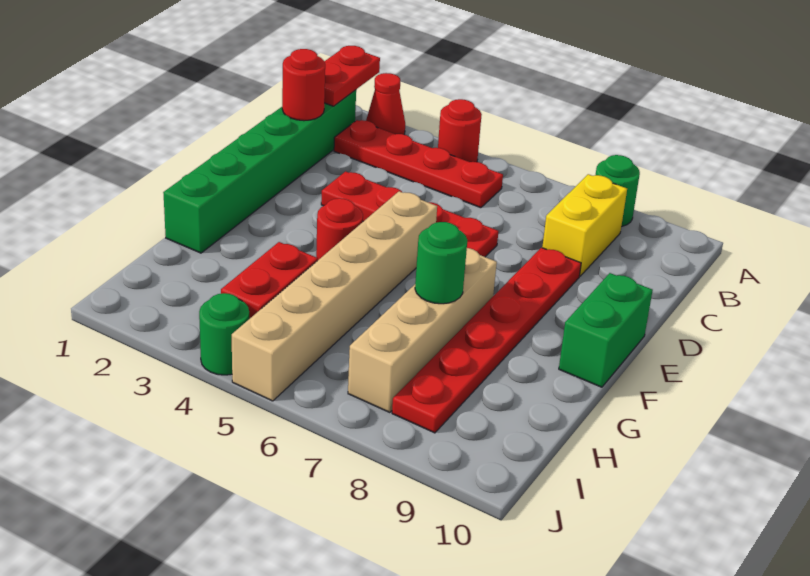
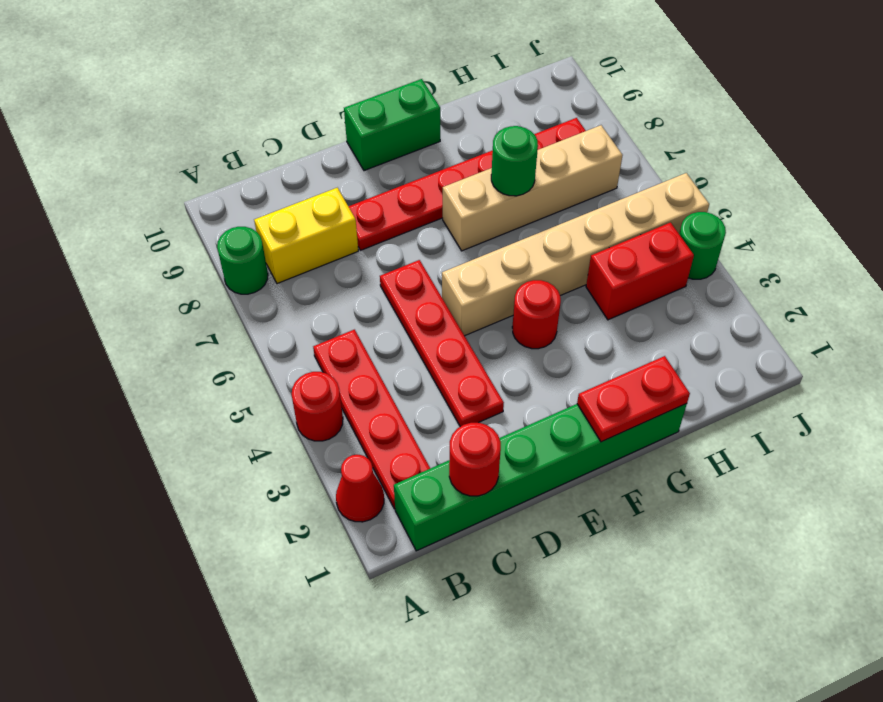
red plate A1:B1 level 2 -> red plate F1:G1 level 2

